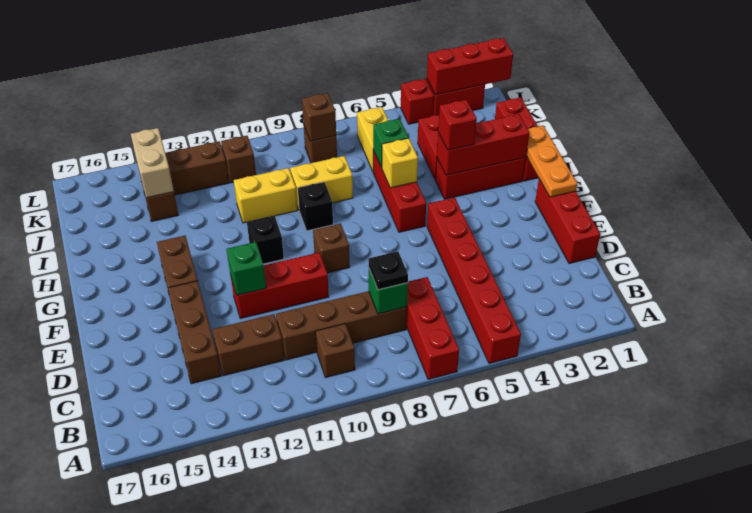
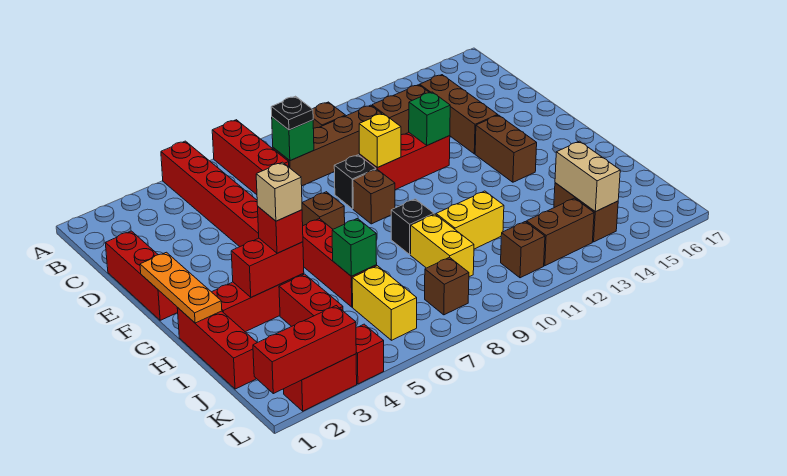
black brick G11 level 1 -> black brick E9 level 1
red brick H2:H4 level 2 -> red brick H3:H4 level 2
none -> tan brick H4 level 4
yellow brick H6 level 2 -> yellow brick E10 level 2
yellow brick I8:I9 level 1 -> yellow brick I9:J9 level 1
brown brick K8 level 2 -> brown brick F7 level 1

